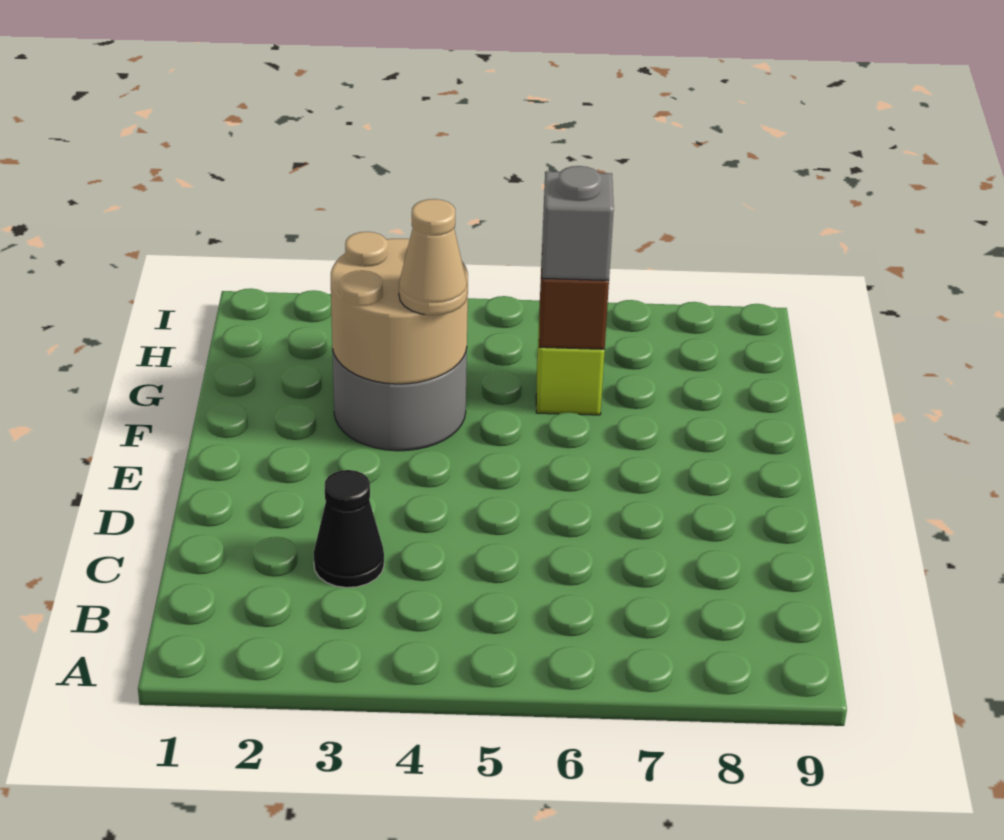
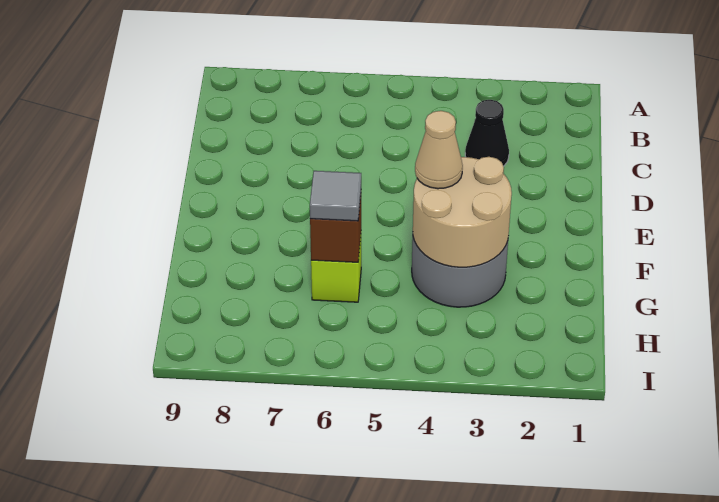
grey brick G6 level 3 -> grey tile G6 level 3

